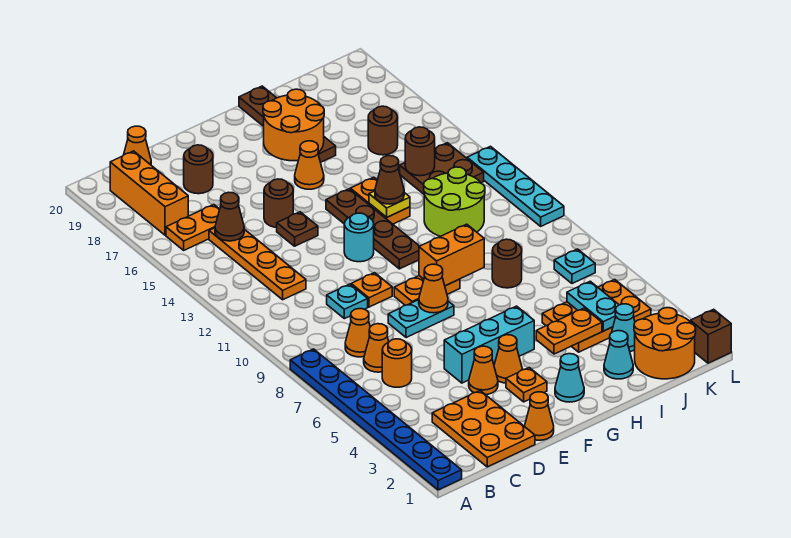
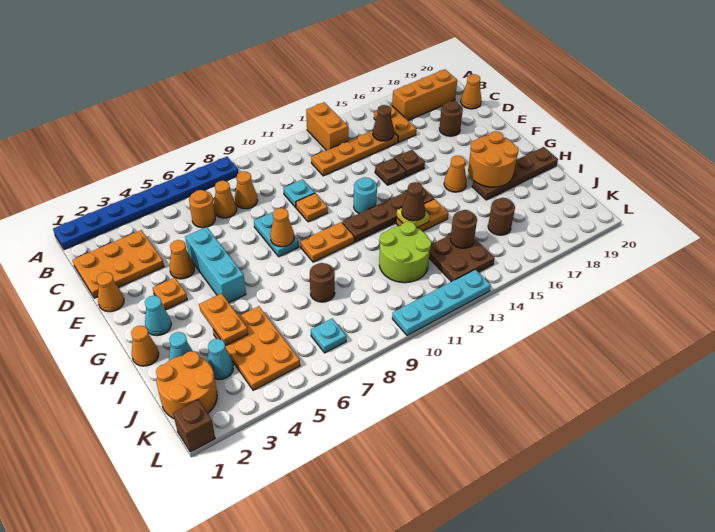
brown round brick E15 level 1 -> brown plate E15 level 1
orange cone F4 level 1 -> orange cone H1 level 1
orange plate F9:G9 level 1 -> orange plate G9:G10 level 1
orange brick G9:H9 level 2 -> orange brick A13:B13 level 1
cyan plate J4:J5 level 2 -> none

